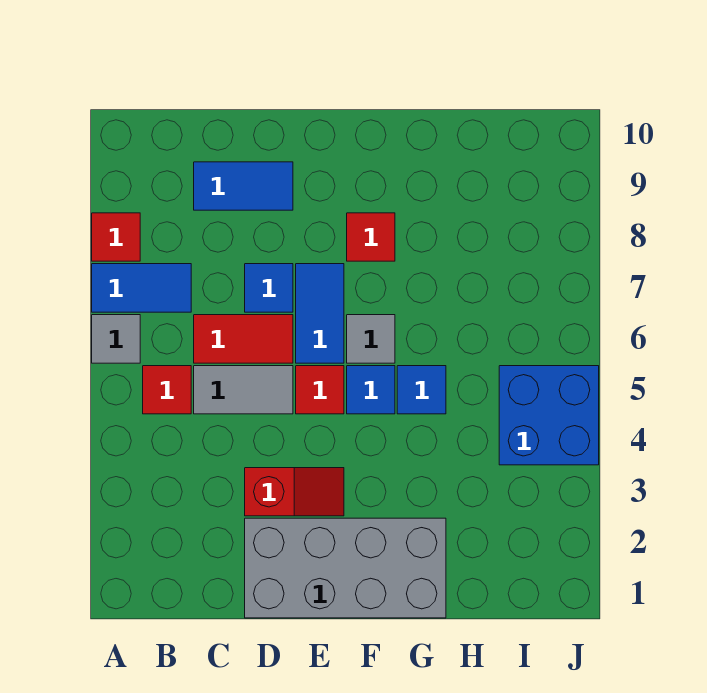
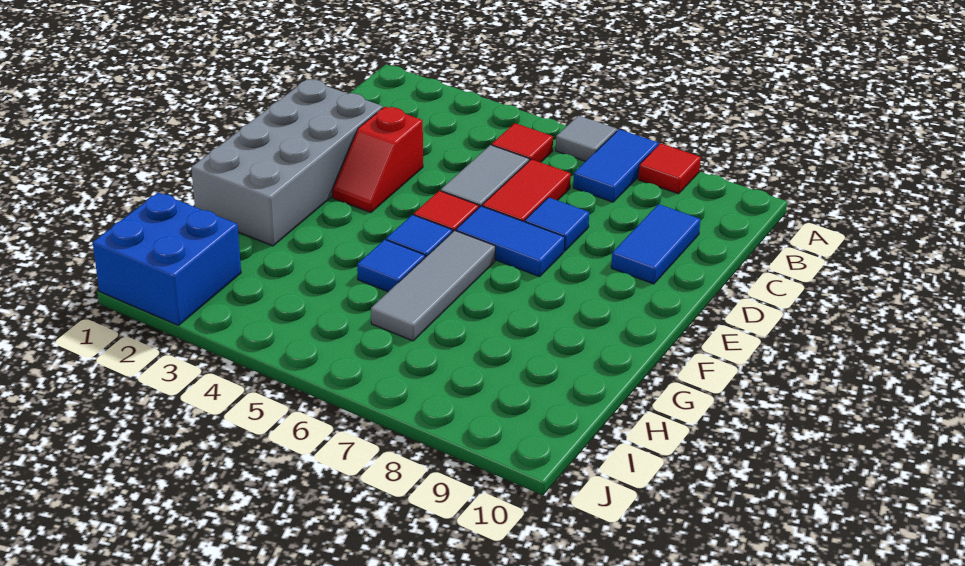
grey tile F6 level 1 -> grey tile F6:H6 level 1
red tile F8 level 1 -> none
blue brick I4:J5 level 1 -> blue brick I1:J2 level 1

